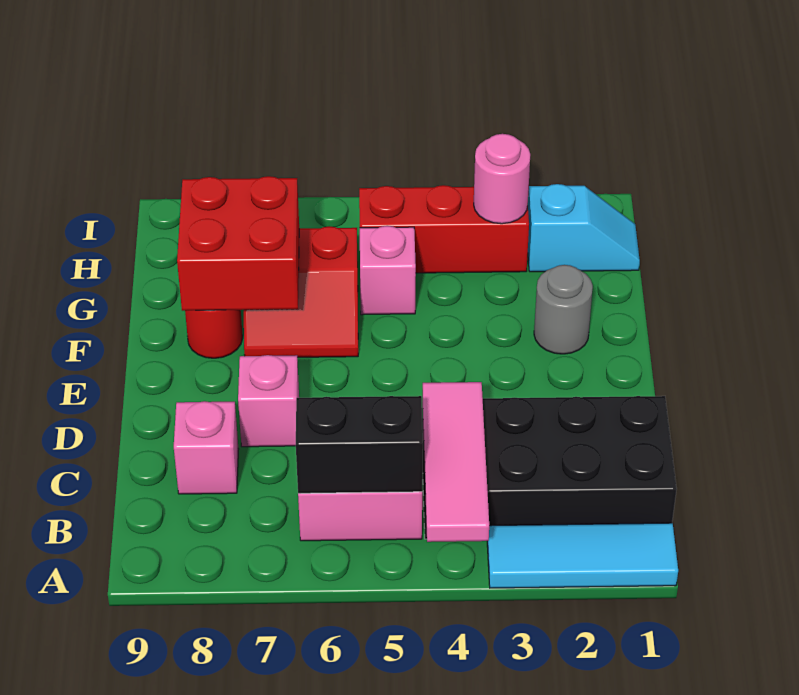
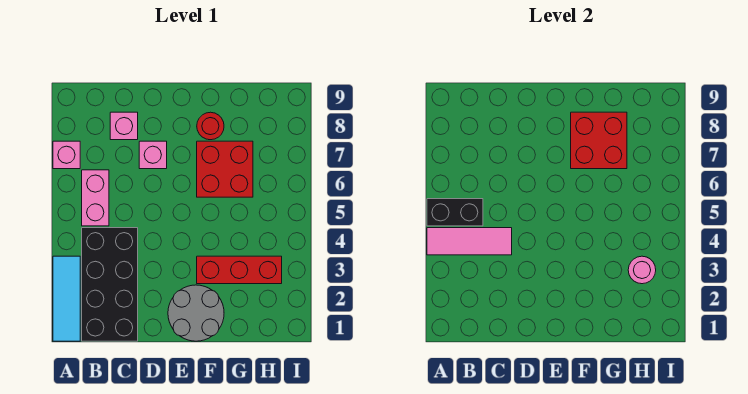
black brick B5:B6 level 2 -> black brick A5:B5 level 2
grey round brick F2 level 1 -> grey round brick E1:F2 level 1
red slope F6:G7 level 1 top G -> red brick F6:G7 level 1
pink brick G5 level 1 -> pink brick A7 level 1
cyan slope H1:H2 level 1 top 2 -> none
red brick H3:H5 level 1 -> red brick F3:H3 level 1

